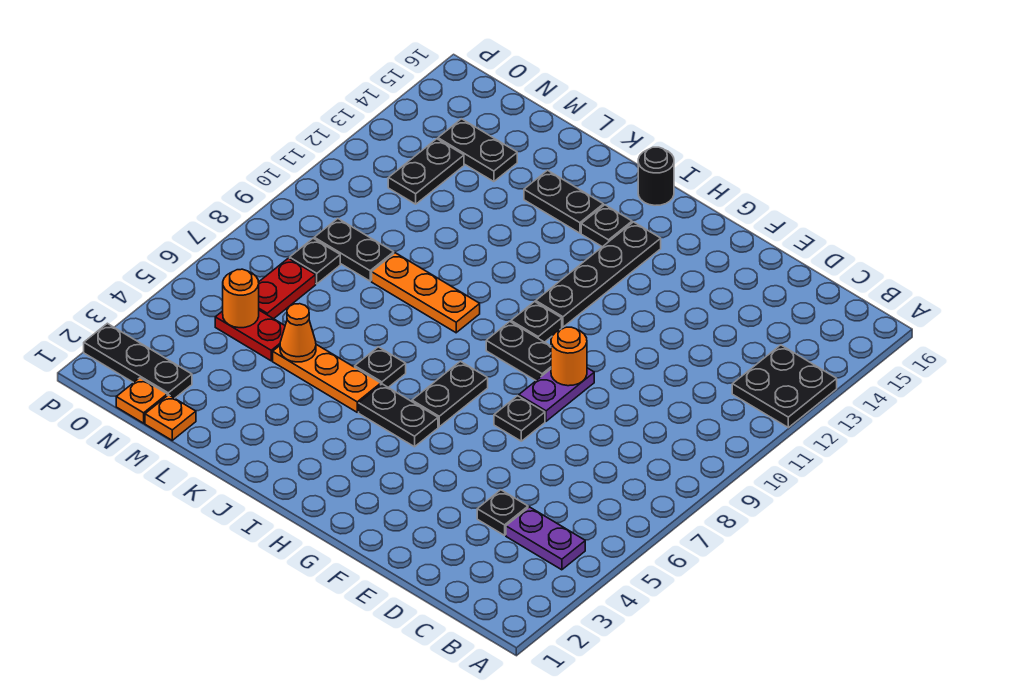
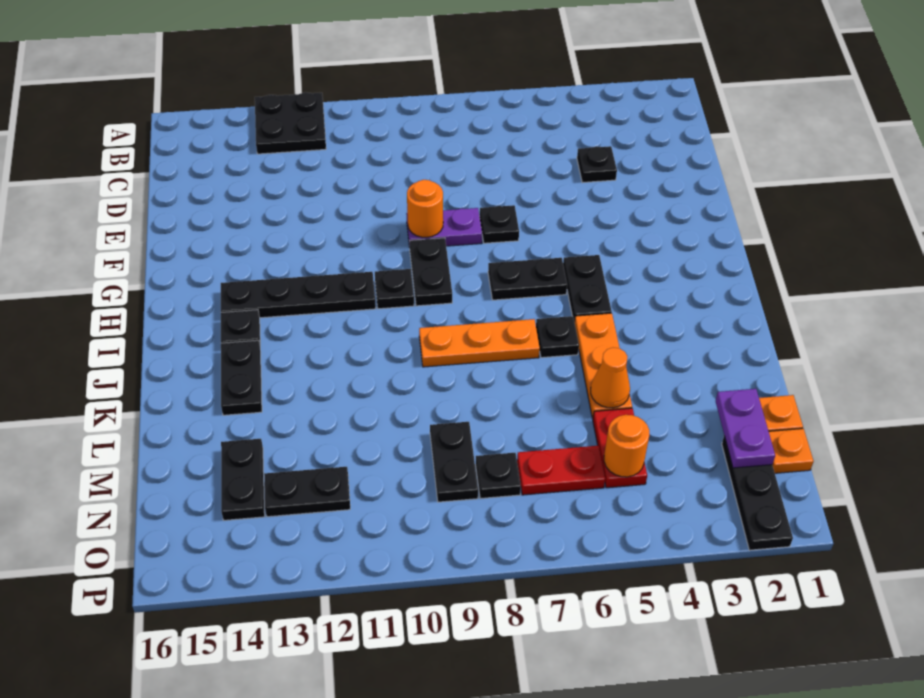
purple plate B4:C4 level 1 -> purple plate M2:N2 level 2
black round brick I16 level 1 -> none
orange plate J9:L9 level 1 -> orange plate J7:J9 level 1

